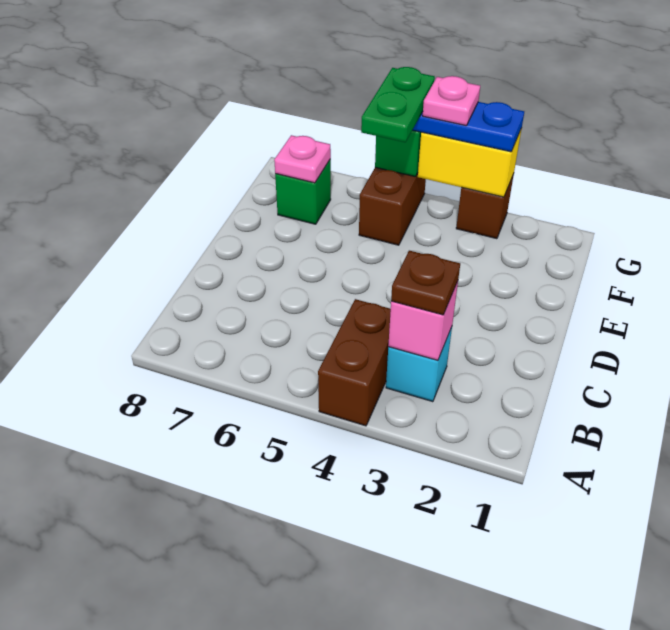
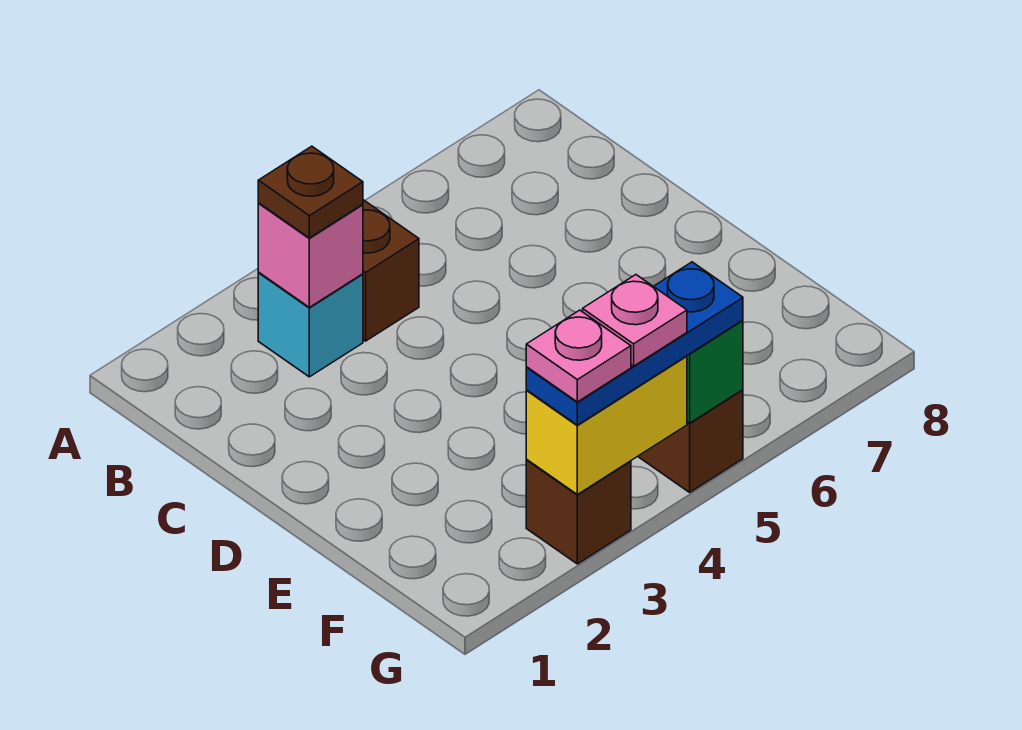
green plate F5:G5 level 4 -> none
green brick F7 level 1 -> none
pink plate F7 level 2 -> pink plate G3 level 4

